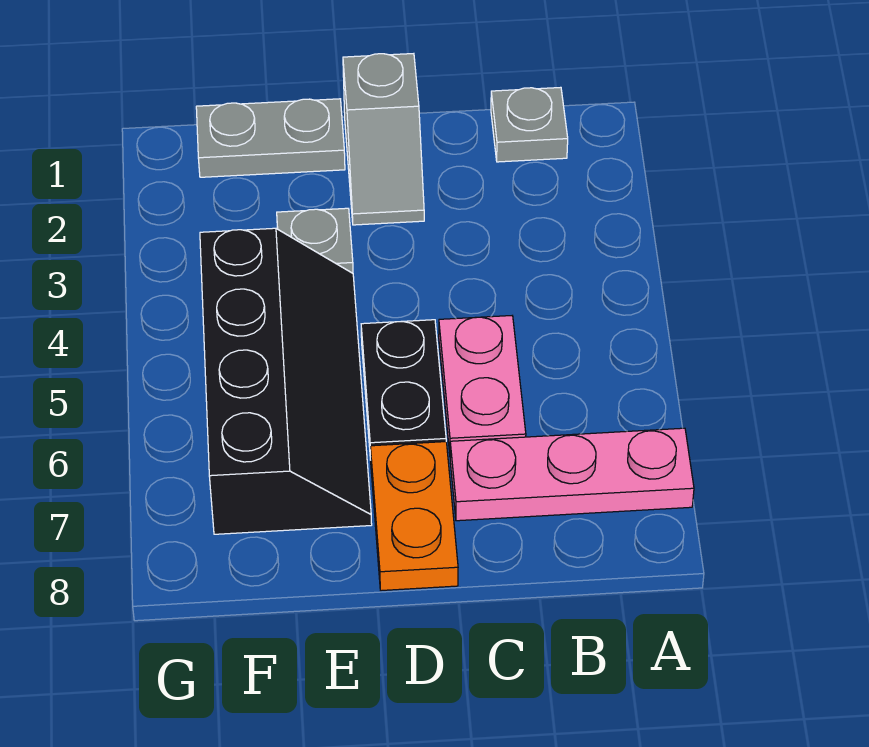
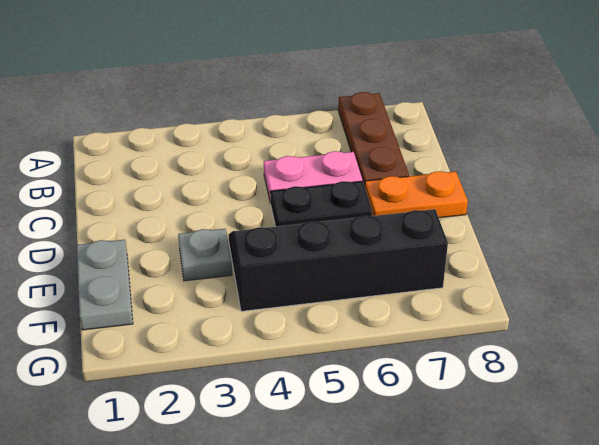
pink plate A7:C7 level 1 -> brown plate A7:C7 level 1
grey plate B1 level 1 -> none
grey slope D1:D2 level 1 top 1 -> none

